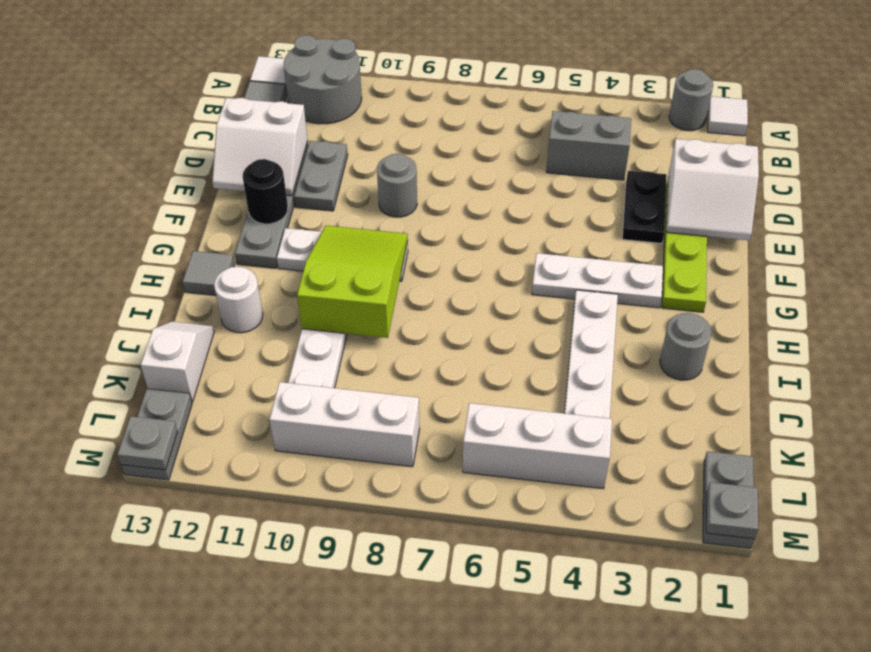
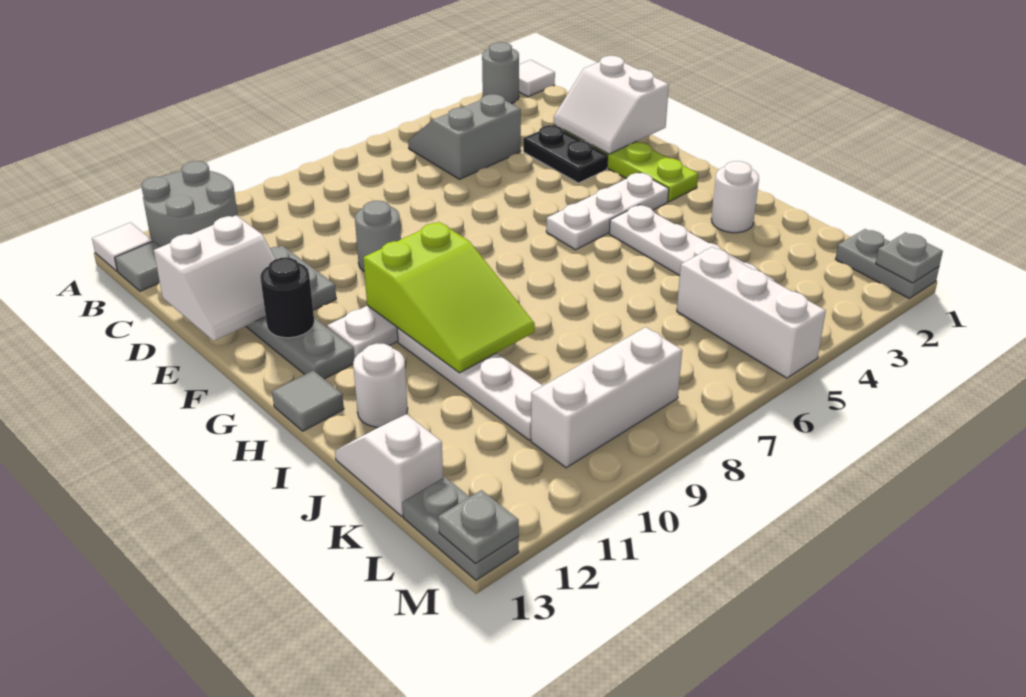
white slope D1:E2 level 2 top D -> white slope D1:E2 level 2 top 1
lime slope G9:I10 level 2 top I -> lime slope G9:I10 level 2 top G
grey round brick I2 level 1 -> white round brick I2 level 1
white brick L4:L6 level 1 -> white brick K5:M5 level 1

